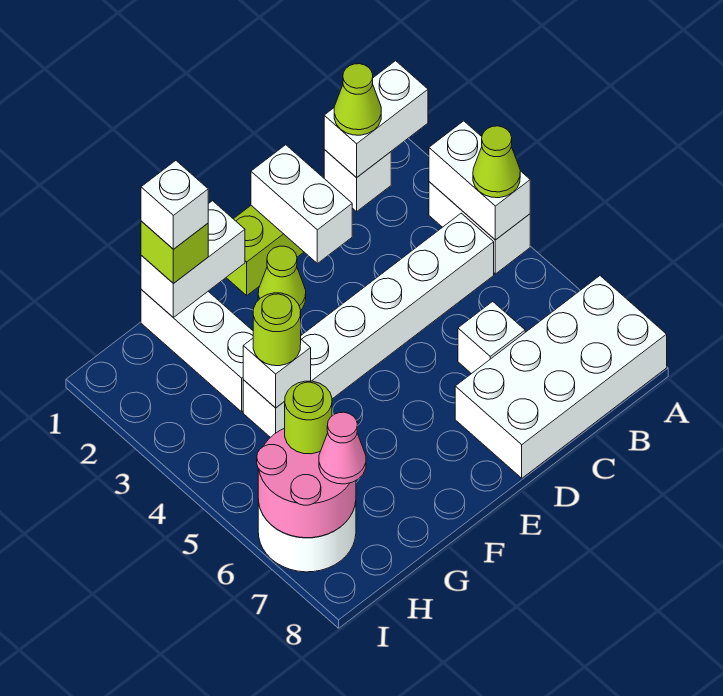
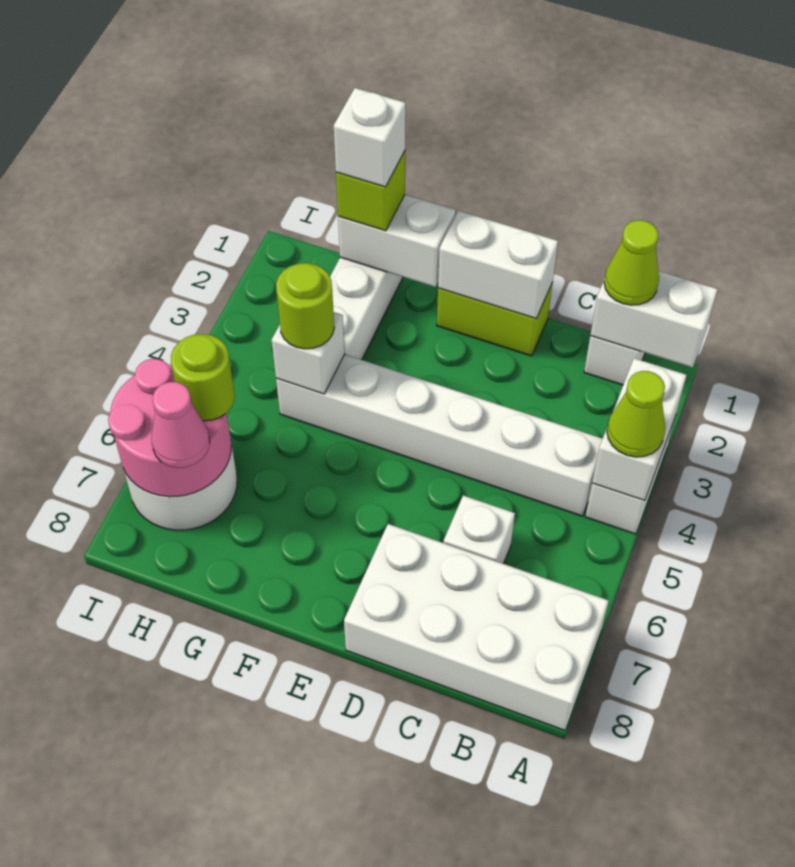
white brick D1:D2 level 2 -> white brick D1:E1 level 2
lime cone E2 level 1 -> none

